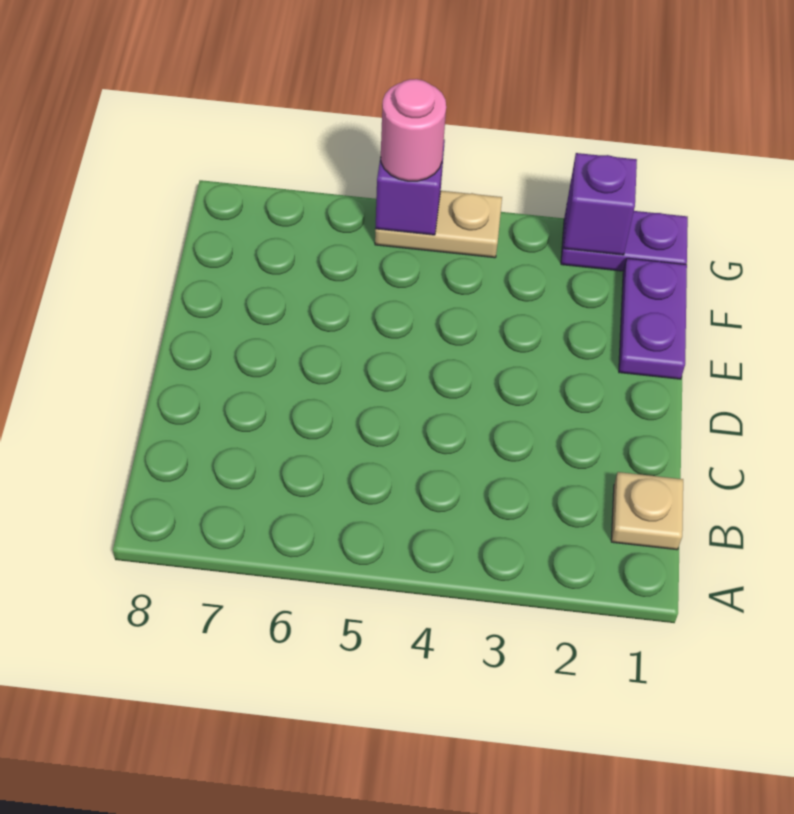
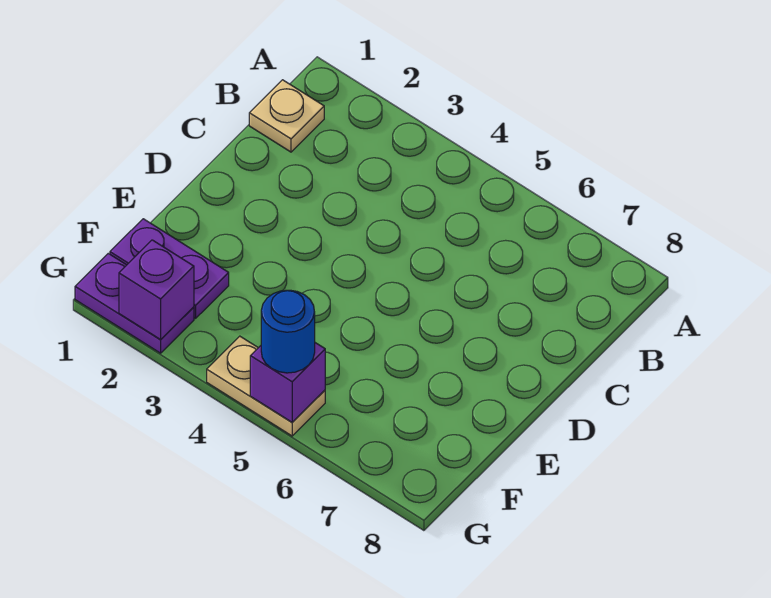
purple plate E1:F1 level 1 -> purple plate F1:F2 level 1
pink round brick G5 level 3 -> blue round brick G5 level 3

